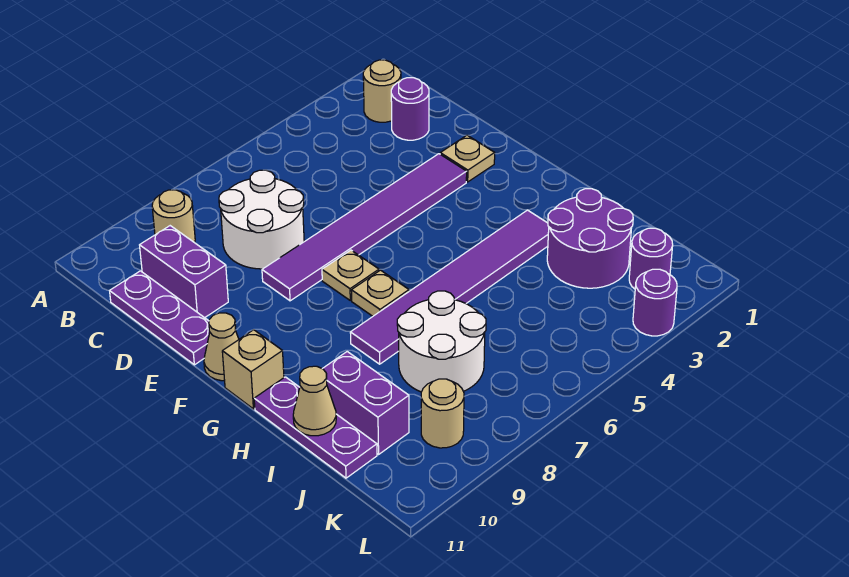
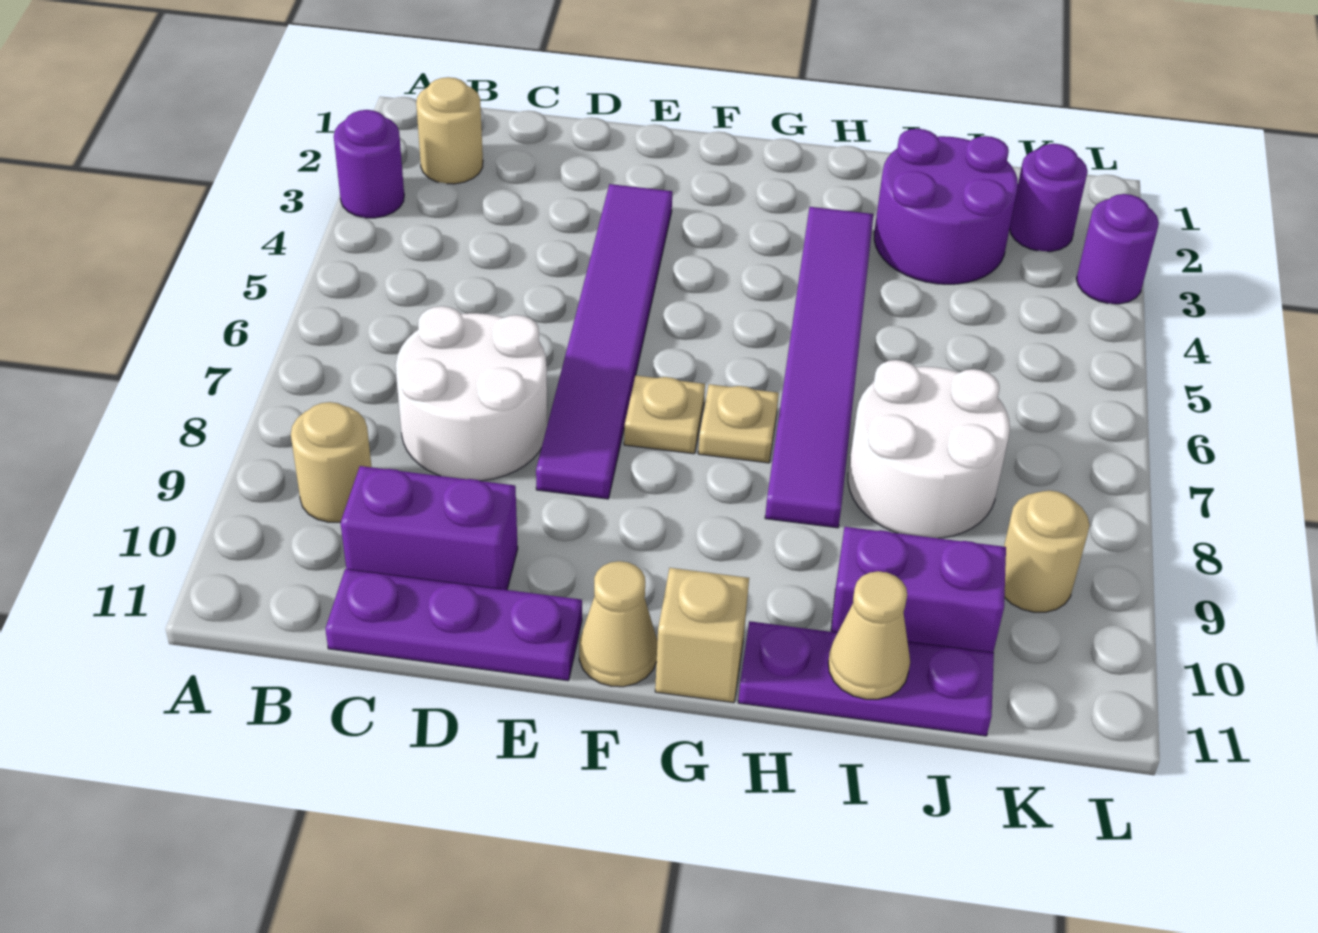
purple round brick C2 level 1 -> purple round brick A3 level 1
tan plate E2 level 1 -> none

